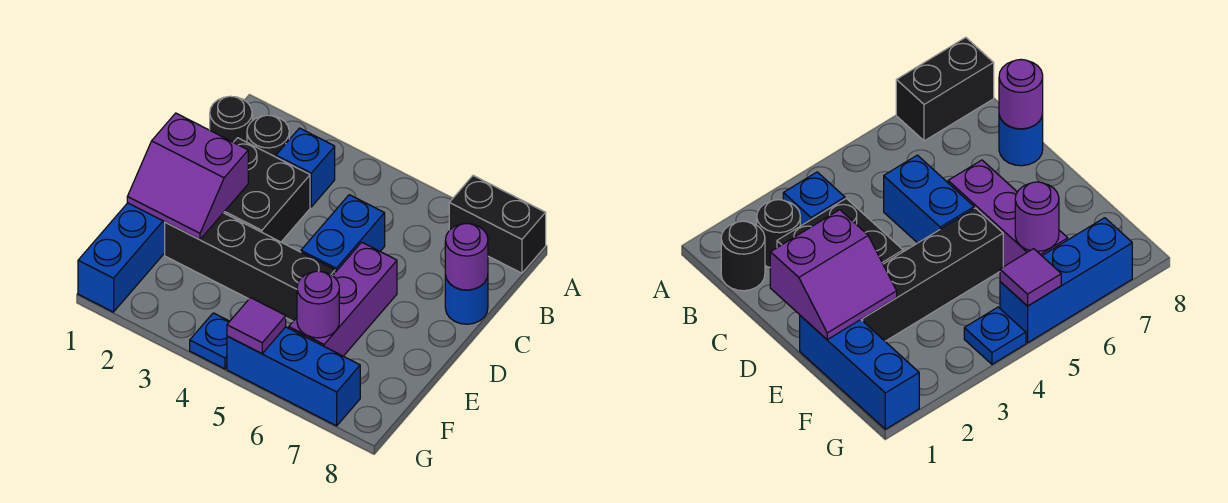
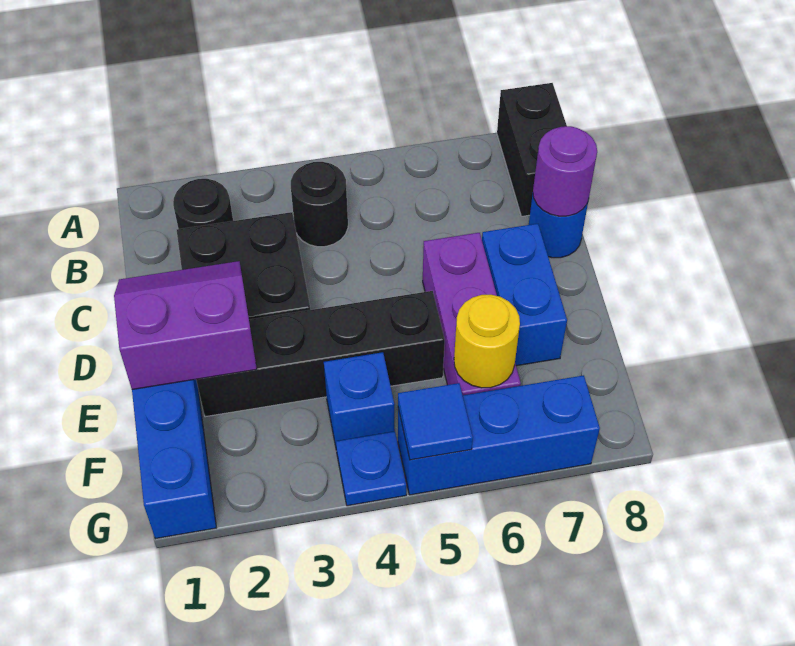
black brick A7:A8 level 1 -> black brick A8:B8 level 1
black round brick B1 level 1 -> black round brick B4 level 1
blue brick B3 level 1 -> blue brick F4 level 1
blue brick C5:D5 level 1 -> blue brick D7:E7 level 1
purple slope D1:E2 level 2 top D -> purple slope D1:E2 level 2 top E
purple round brick F6 level 2 -> yellow round brick F6 level 2
purple tile G5 level 2 -> blue tile G5 level 2

